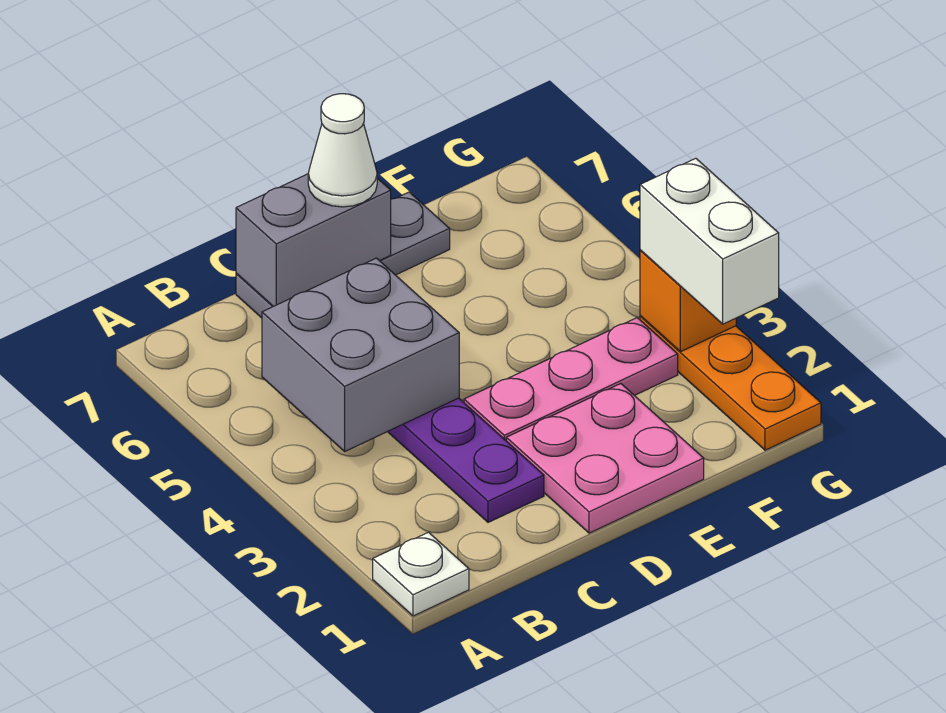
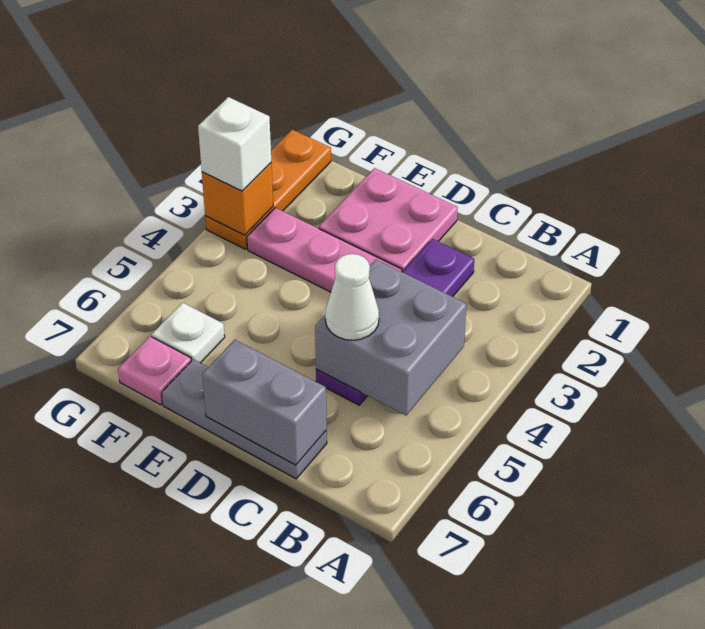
white plate A1 level 1 -> white plate F6 level 1
white cone D7 level 3 -> white cone C5 level 3
none -> pink plate F7 level 1
white brick G2:G3 level 3 -> white brick G3 level 3

